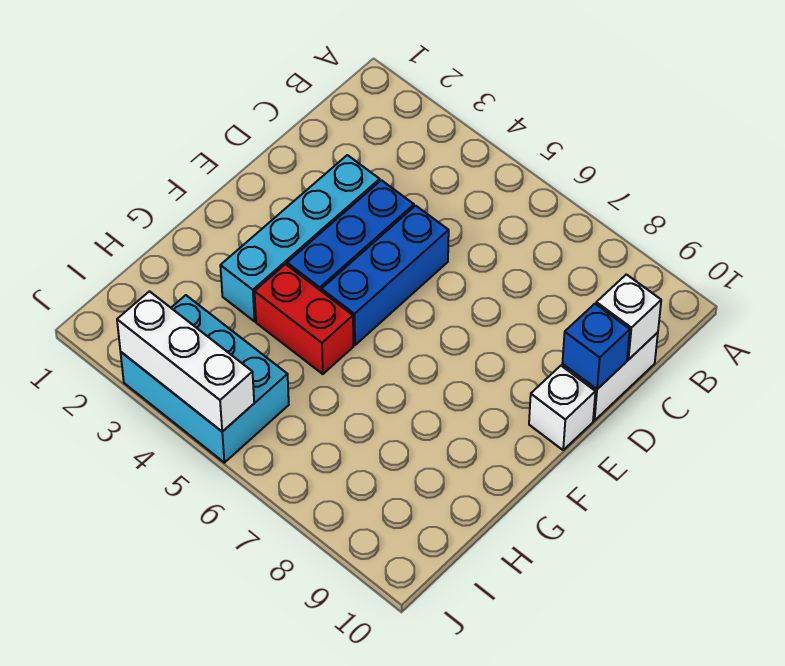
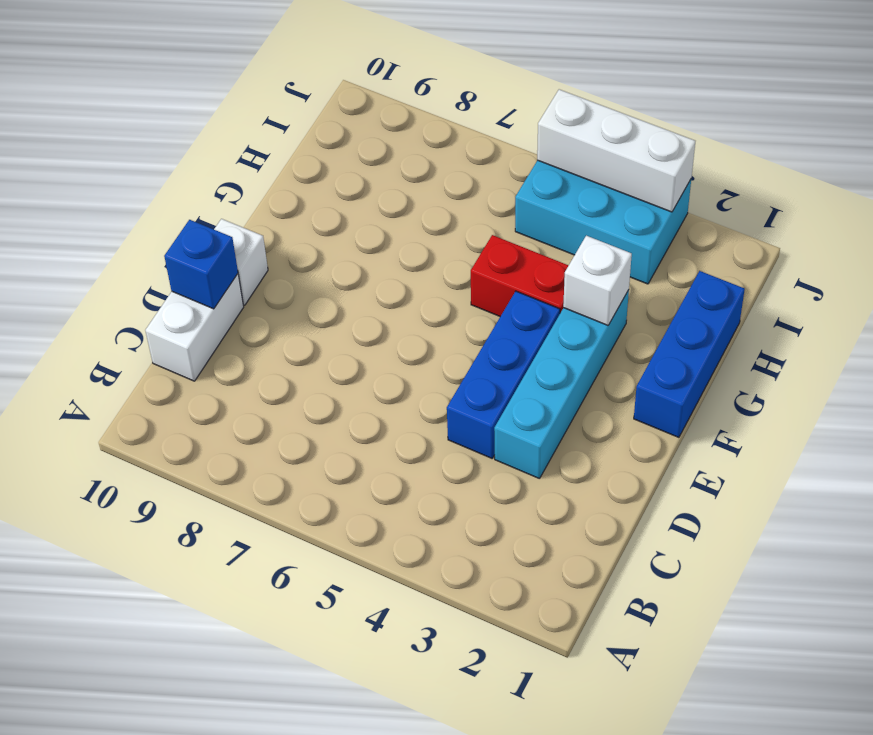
white brick C10 level 2 -> white brick G3 level 2
blue brick D5:F5 level 1 -> blue brick F1:H1 level 1

